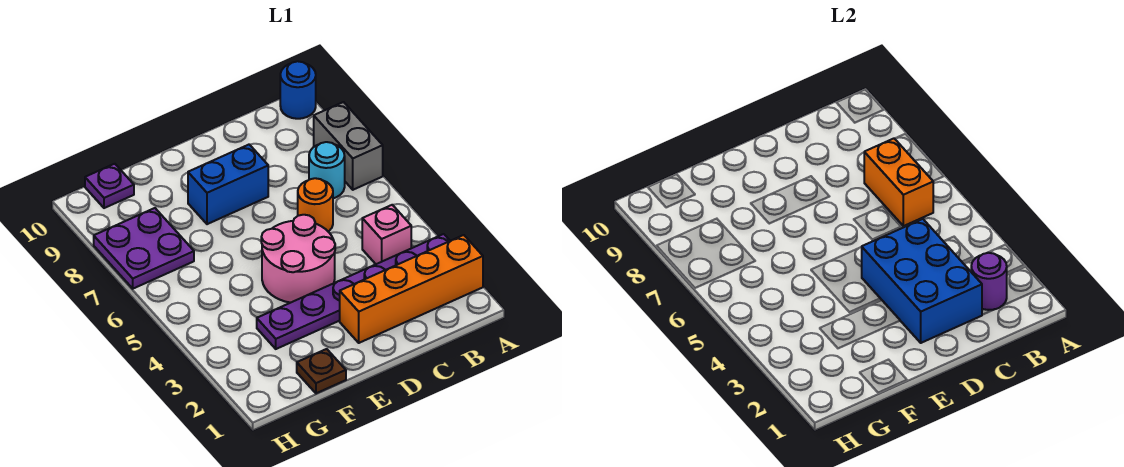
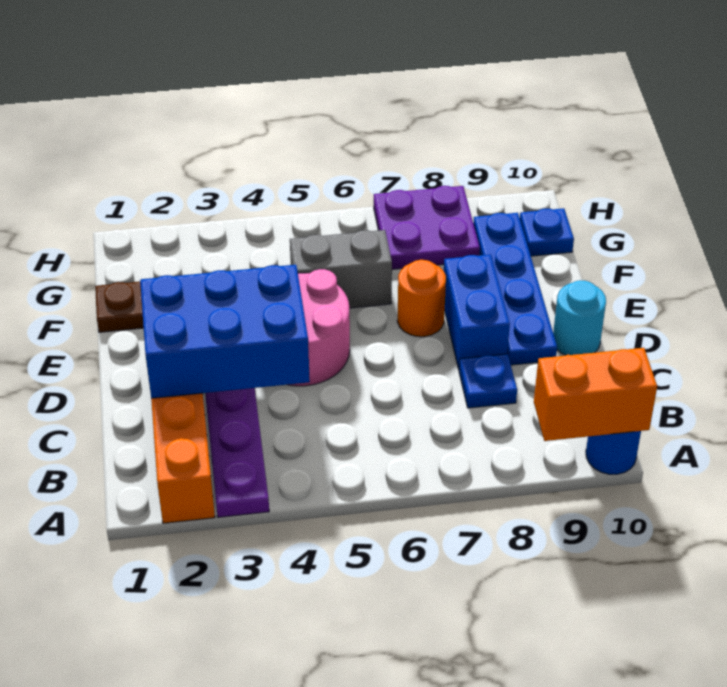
grey brick A7:A8 level 1 -> grey brick F5:F6 level 1
purple round brick B2 level 2 -> none
pink brick B4 level 1 -> none
orange brick B6:B7 level 2 -> orange brick A9:A10 level 2
cyan round brick B7 level 1 -> cyan round brick D10 level 1
orange round brick C6 level 1 -> orange round brick E7 level 1
none -> blue plate C8 level 1
none -> blue plate D9:G9 level 1
purple plate G10 level 1 -> blue plate G10 level 1

